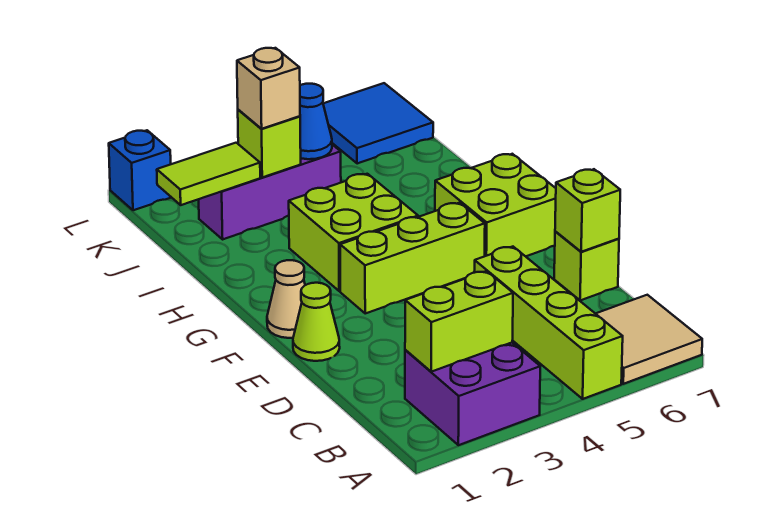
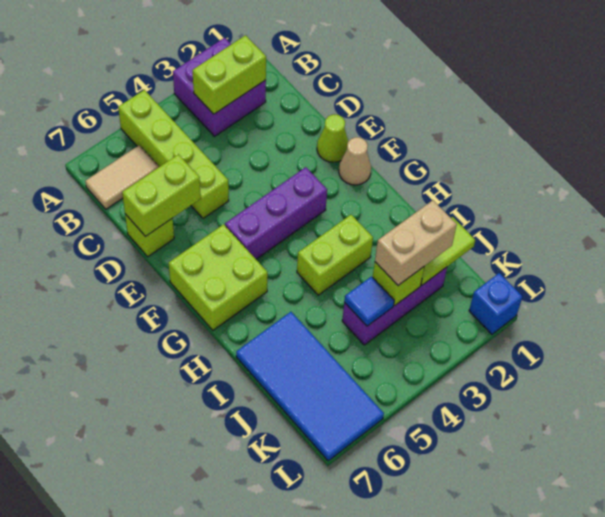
tan tile A6:B7 level 1 -> tan tile B6:B7 level 1
lime brick D7 level 2 -> lime brick D6:D7 level 2
lime brick F3:F5 level 1 -> purple brick F3:F5 level 1
lime brick G3:H4 level 1 -> lime brick H3:H4 level 1
tan brick J3 level 3 -> tan brick J2:J3 level 3
blue cone J4 level 2 -> blue tile J4 level 2
blue tile K6:L7 level 1 -> blue tile I6:L7 level 1

